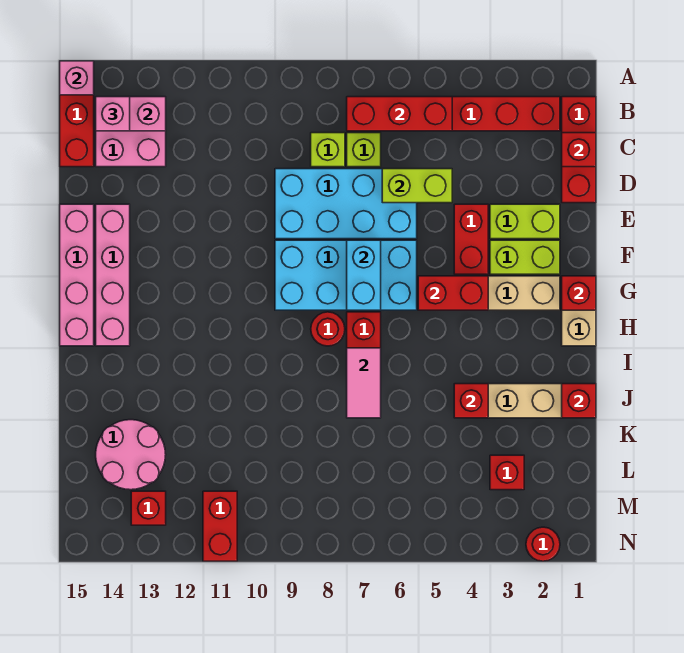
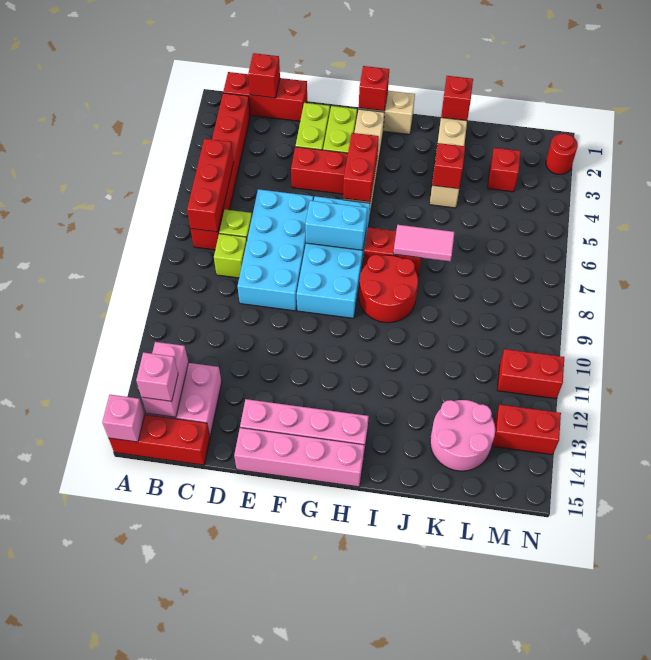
lime brick D5:D6 level 2 -> none
red round brick H8 level 1 -> red round brick H8:I9 level 1
red brick M13 level 1 -> red brick M13:N13 level 1

